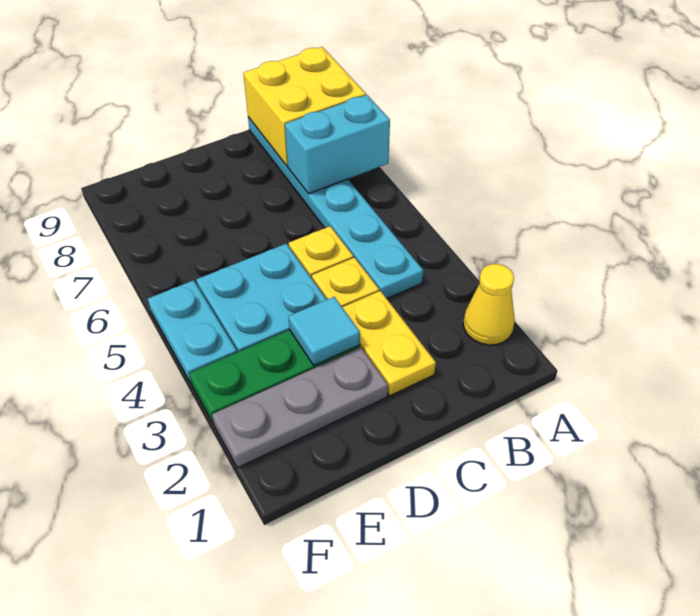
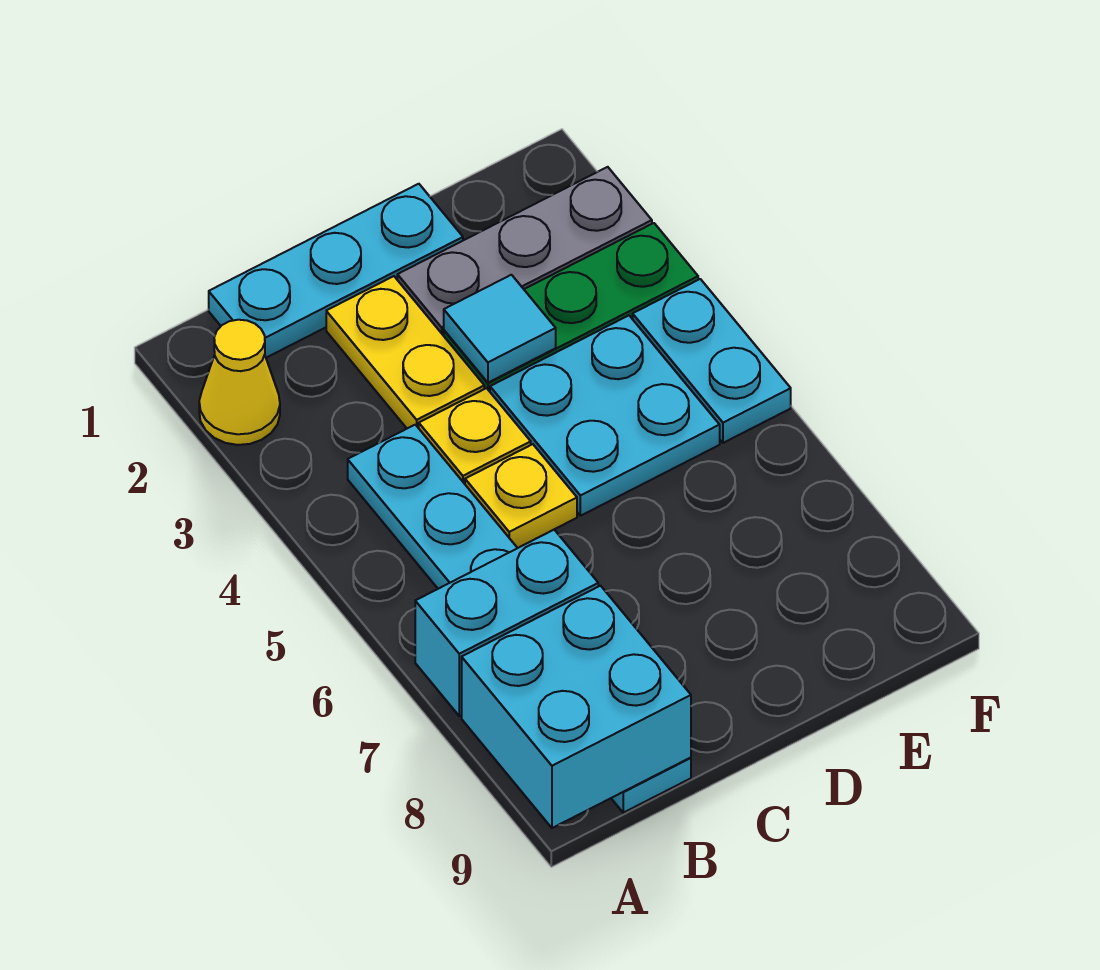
yellow brick A8:B9 level 2 -> cyan brick A8:B9 level 2
none -> cyan plate B1:D1 level 1

